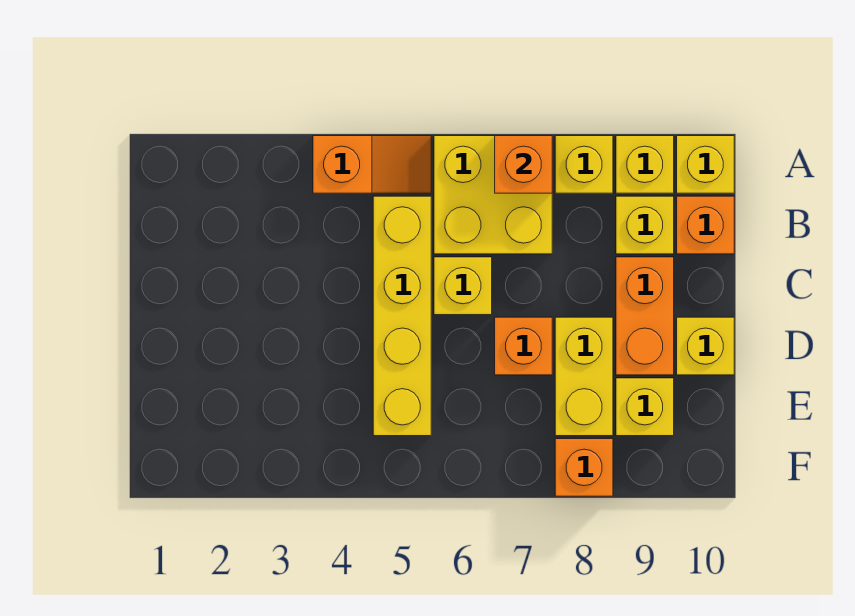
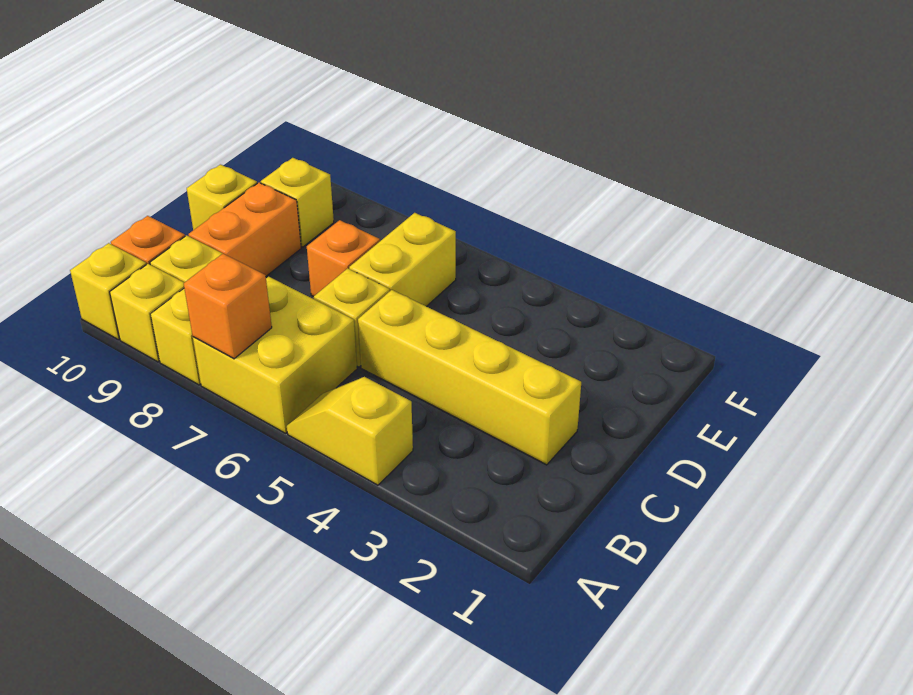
orange slope A4:A5 level 1 top 4 -> yellow slope A4:A5 level 1 top 4
yellow brick B5:E5 level 1 -> yellow brick C2:C5 level 1
yellow brick D8:E8 level 1 -> yellow brick D6:E6 level 1
orange brick F8 level 1 -> none

